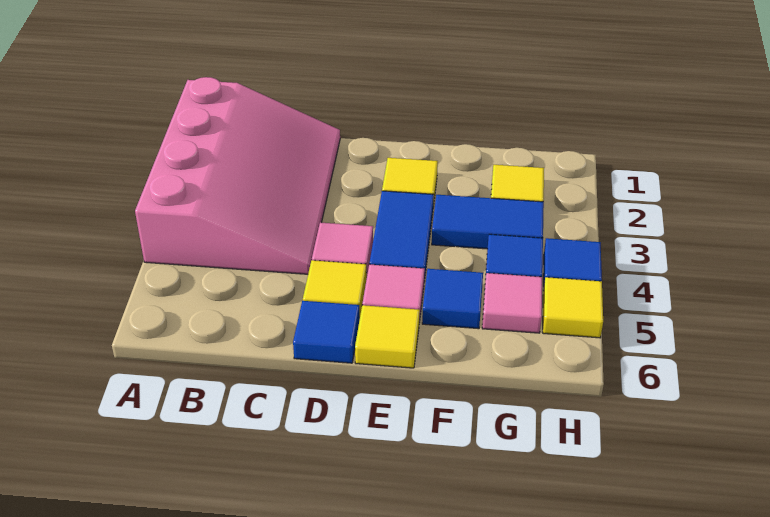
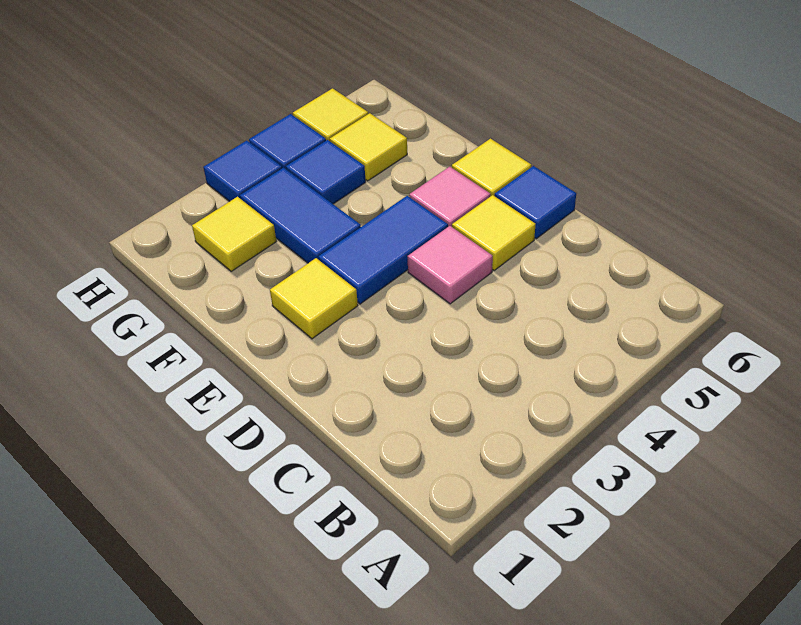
pink slope A1:C4 level 1 top A -> none
blue tile F5 level 1 -> blue tile H3 level 1
pink tile G5 level 1 -> yellow tile G5 level 1

